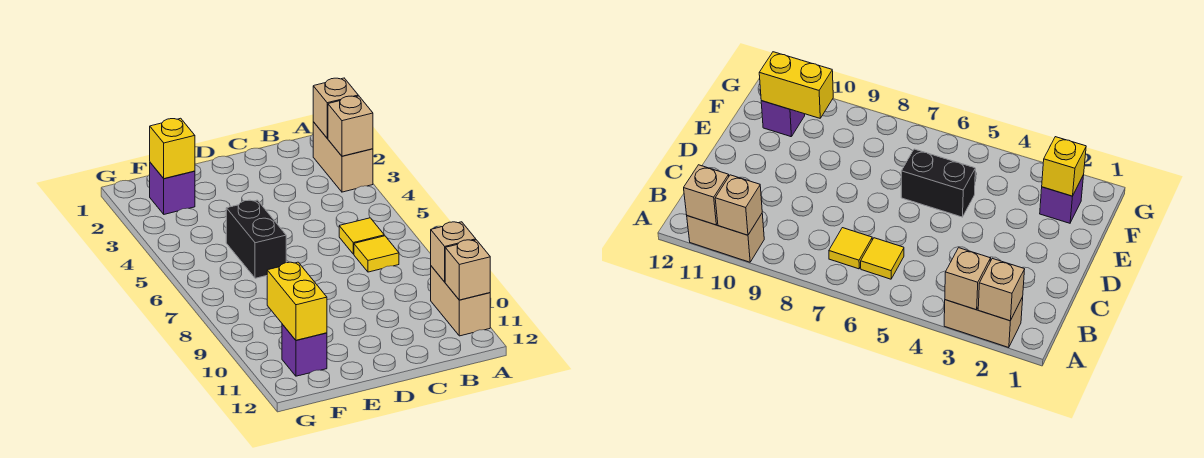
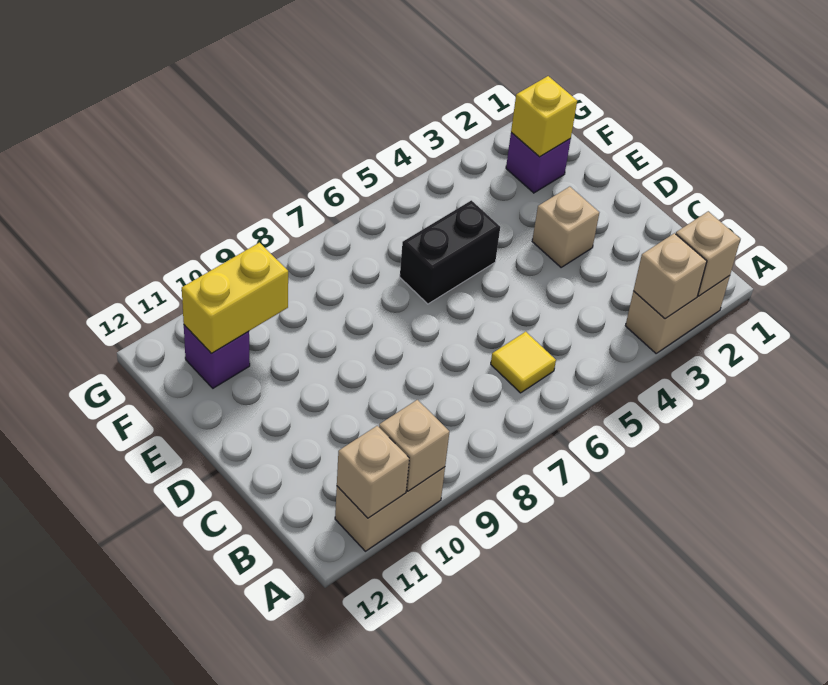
yellow tile B7 level 1 -> none
none -> tan brick D3 level 1

